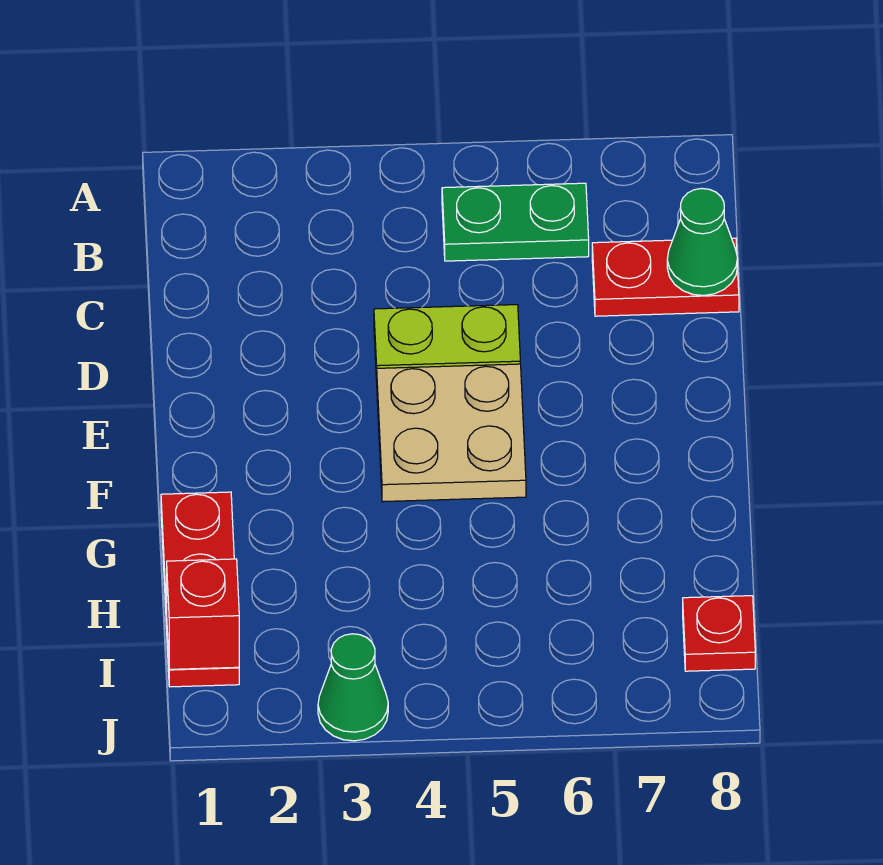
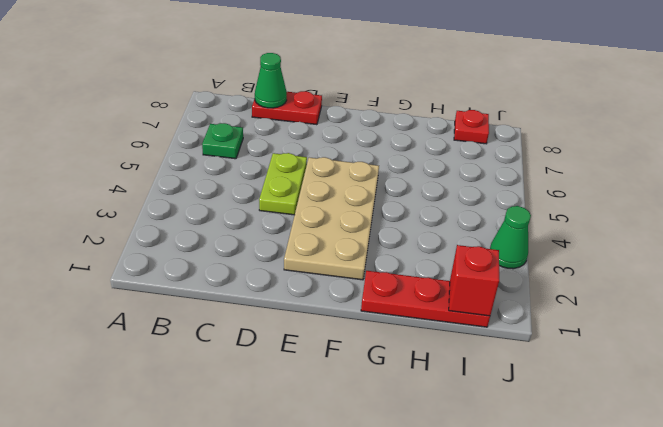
green plate B5:B6 level 1 -> green plate B6 level 1
red plate C7:C8 level 1 -> red plate C8:D8 level 1
tan plate E4:F5 level 1 -> tan plate E2:F5 level 1

